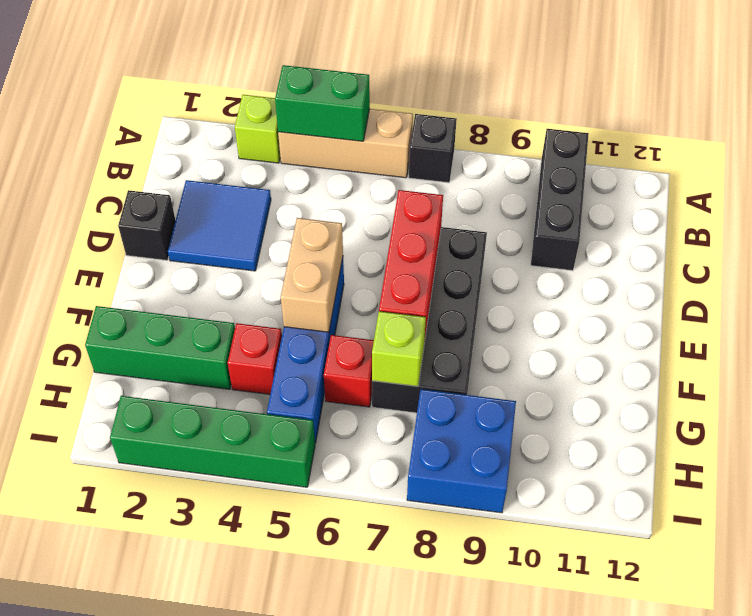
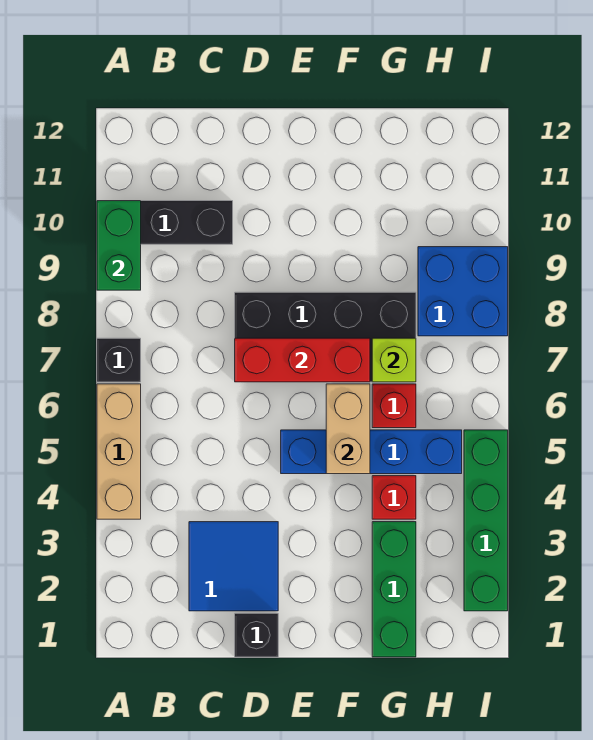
lime brick A3 level 1 -> none
green brick A4:A5 level 2 -> green brick A9:A10 level 2
tan brick E5:F5 level 2 -> tan brick F5:F6 level 2

